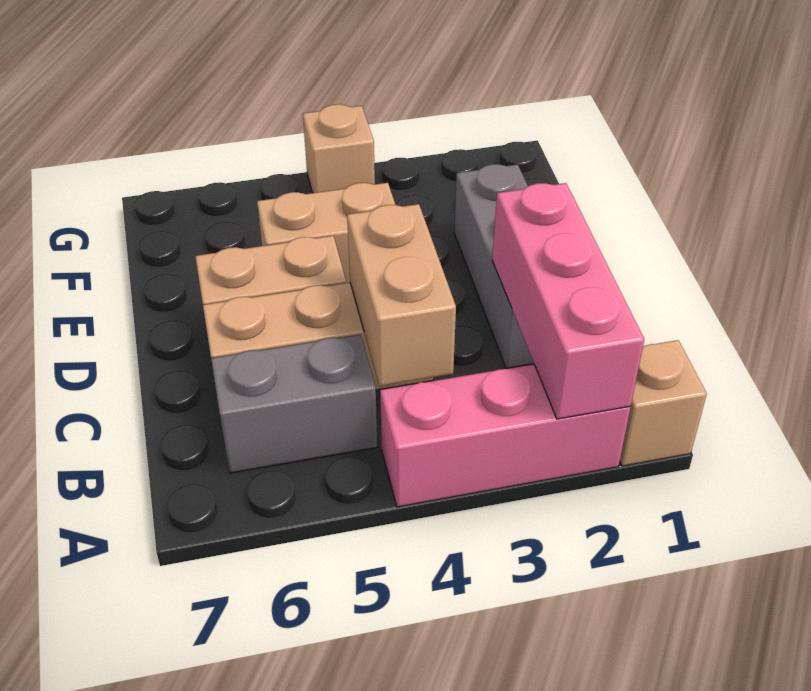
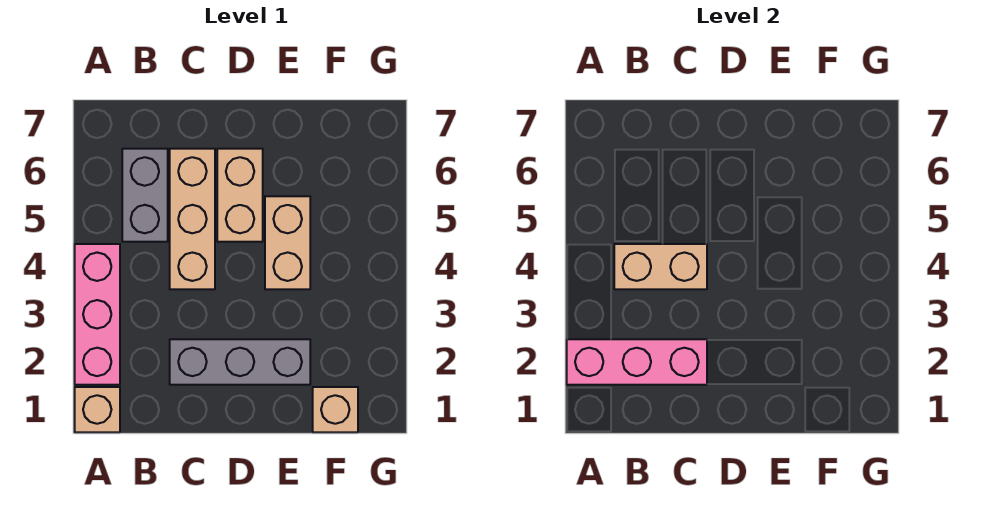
tan brick G4 level 1 -> tan brick F1 level 1

